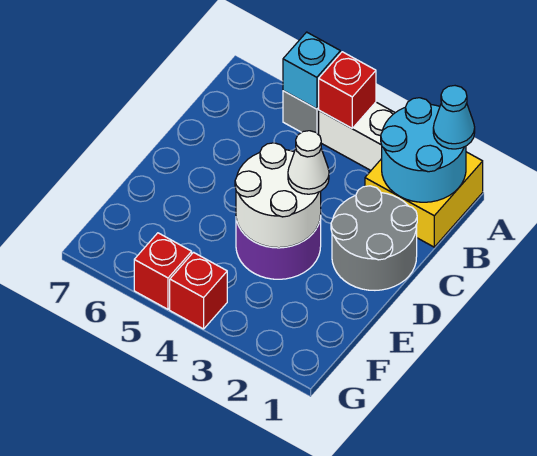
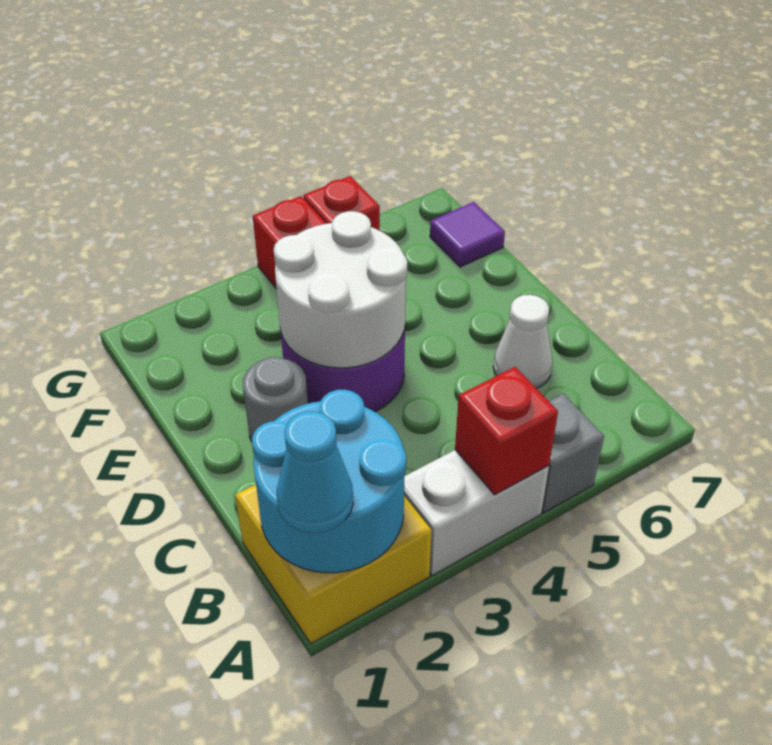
cyan brick A5 level 2 -> none
grey round brick C1:D2 level 1 -> grey round brick D2 level 1
white cone D3 level 3 -> white cone C6 level 1
none -> purple tile F7 level 1

